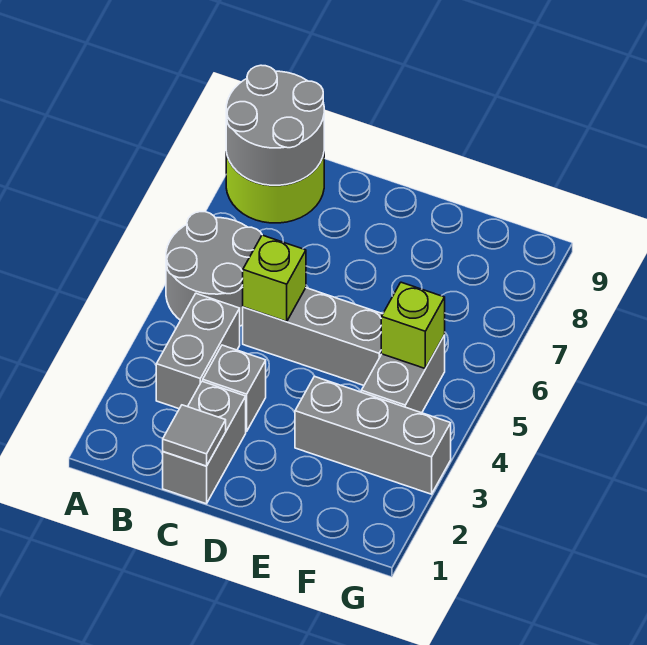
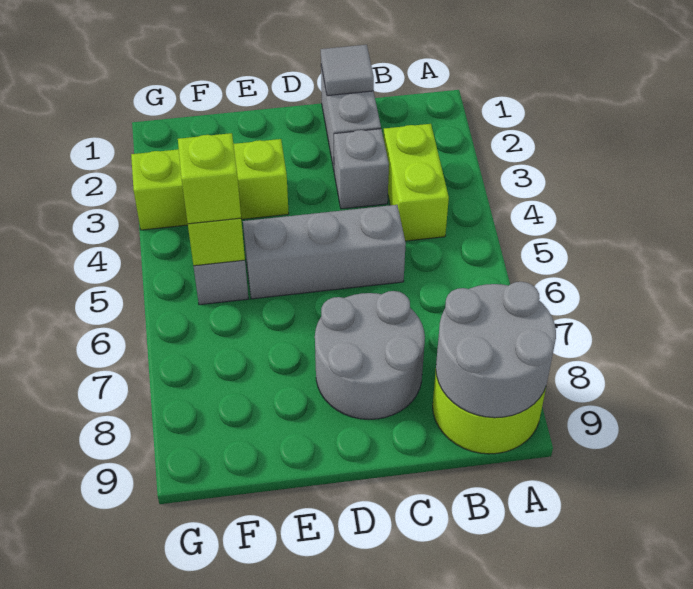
grey round brick A5:B6 level 1 -> grey round brick C7:D8 level 1
grey brick B3:B4 level 1 -> lime brick B3:B4 level 1
lime brick C5 level 2 -> lime brick F5 level 3
grey brick E3:G3 level 1 -> lime brick E3:G3 level 1

